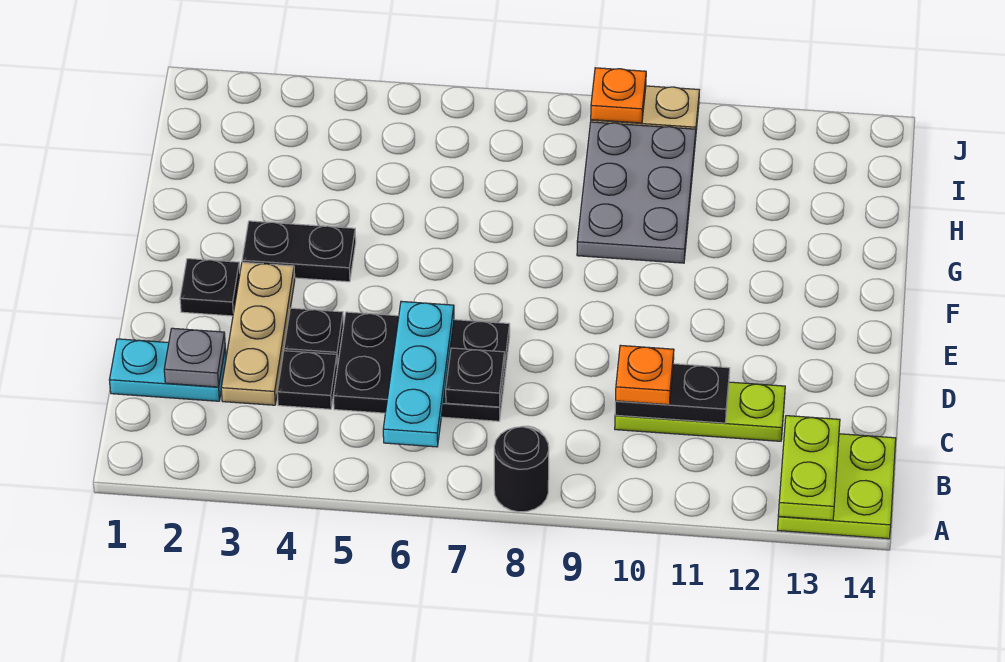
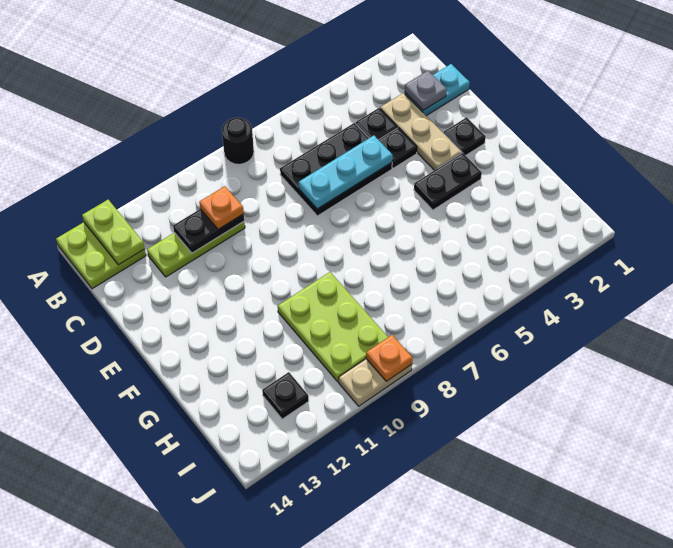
cyan plate B6:D6 level 2 -> cyan plate D5:D7 level 2
black plate C7 level 2 -> black plate I12 level 1
grey plate G9:I10 level 1 -> lime plate G9:I10 level 1

